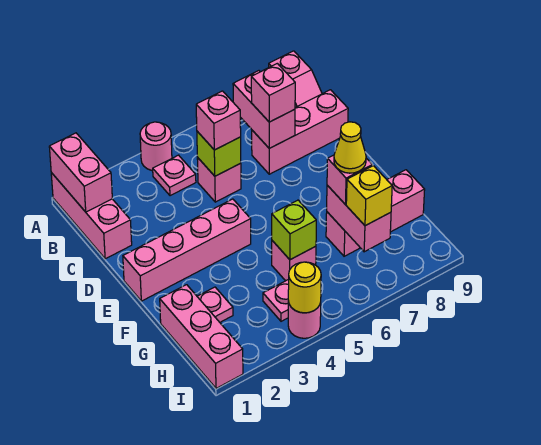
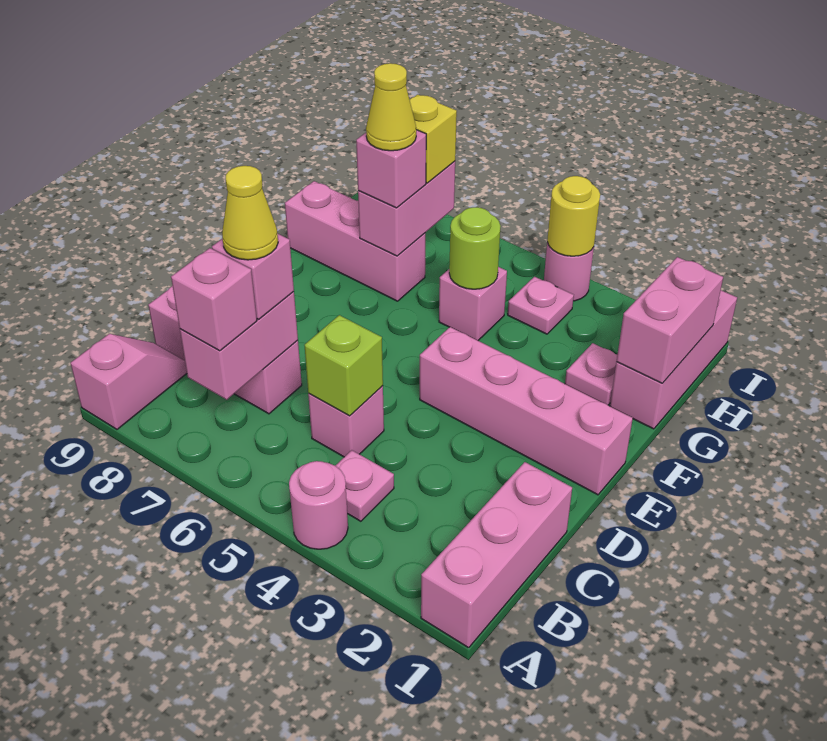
pink brick A1:B1 level 2 -> pink brick G1:H1 level 2
pink brick C5 level 3 -> pink brick B7 level 3
none -> yellow cone C7 level 4
lime brick G5 level 2 -> lime round brick G5 level 2

